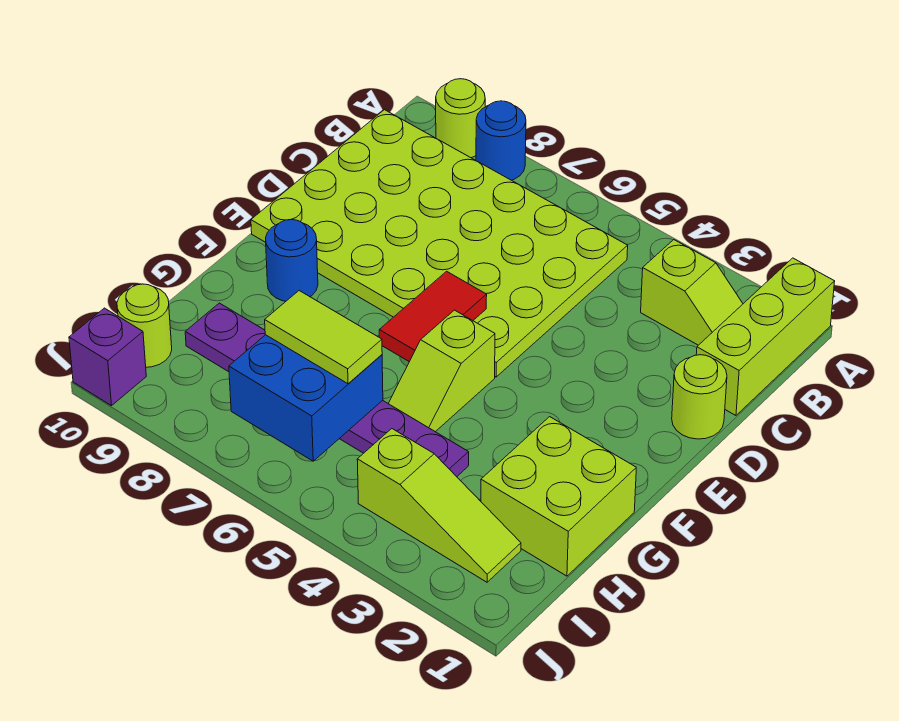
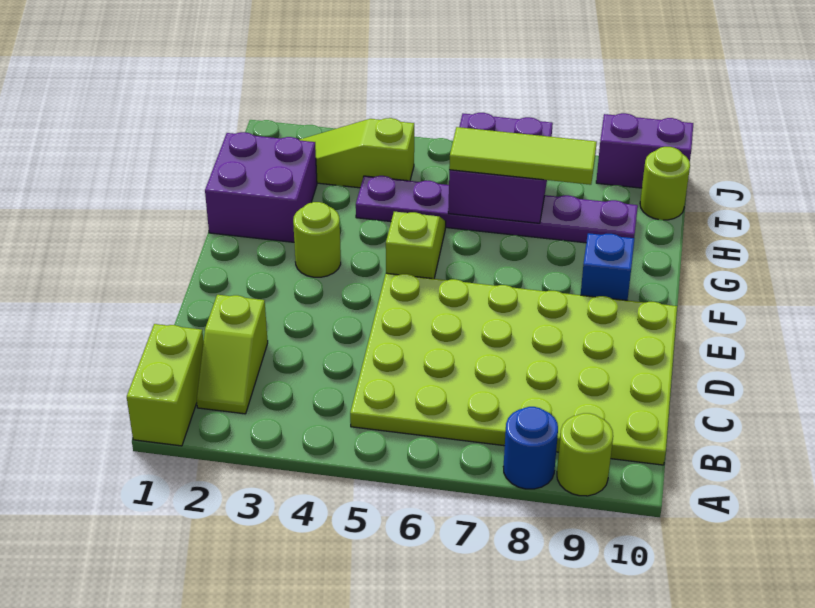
lime brick A1:C1 level 1 -> lime brick A1:B1 level 1
lime slope B2:B3 level 1 top 3 -> lime slope B2:C2 level 1 top C
lime round brick D1 level 1 -> lime round brick F3 level 1
red tile E6:F6 level 2 -> none
blue round brick F9 level 1 -> blue brick F9 level 1
lime brick G1:H2 level 1 -> purple brick G1:H2 level 1
blue brick H6:I7 level 2 -> purple brick H6:I7 level 2
lime tile H6:H7 level 3 -> lime tile H6:H8 level 3
purple brick J10 level 1 -> purple brick J9:J10 level 1

